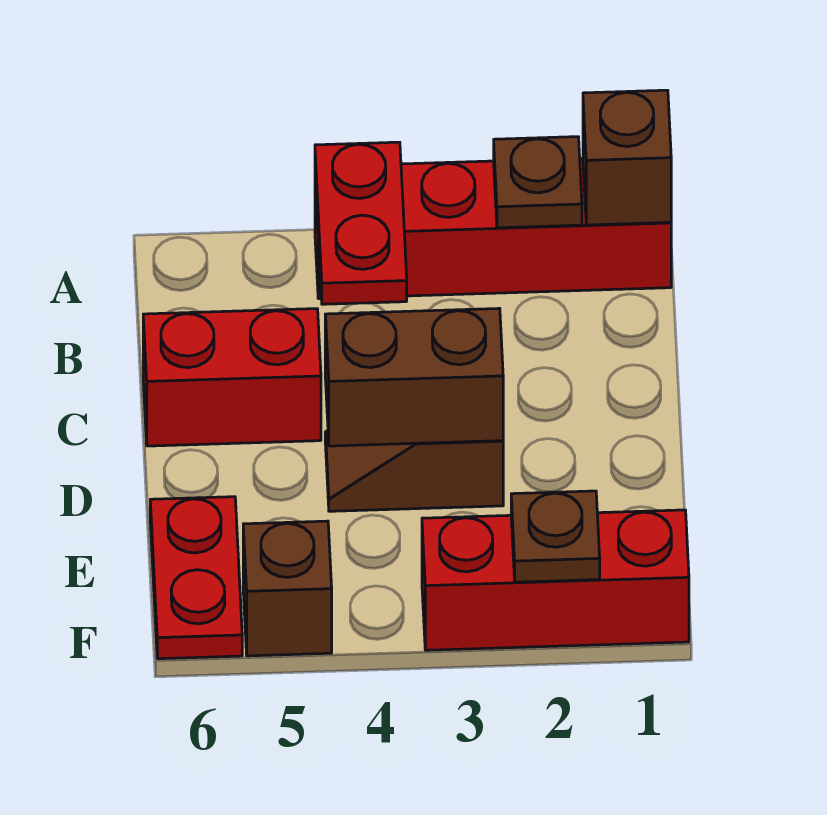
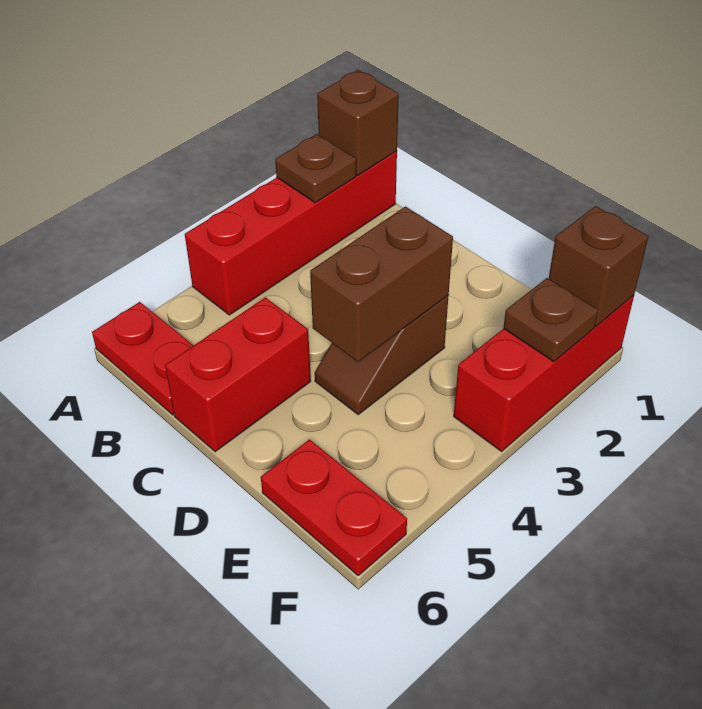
red plate A4:B4 level 2 -> red plate A6:B6 level 1
brown brick F5 level 1 -> brown brick F1 level 2

